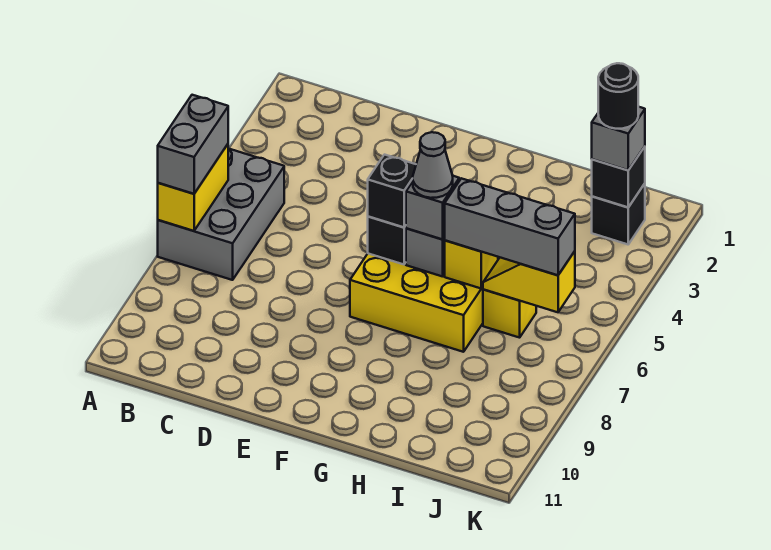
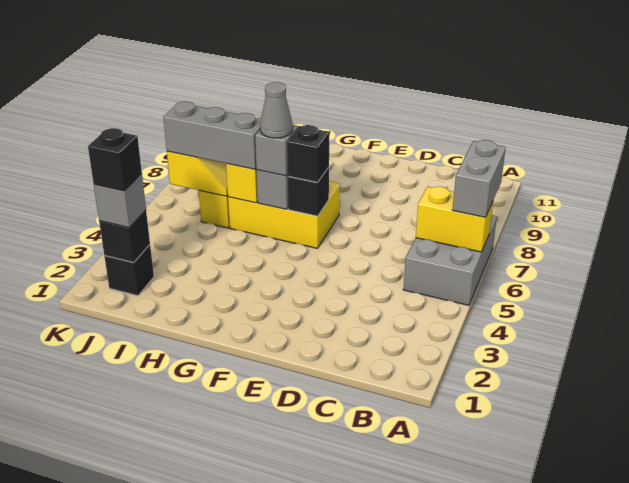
yellow brick A6:A7 level 2 -> yellow brick A6:B6 level 2
black round brick J2 level 4 -> black brick J2 level 4

